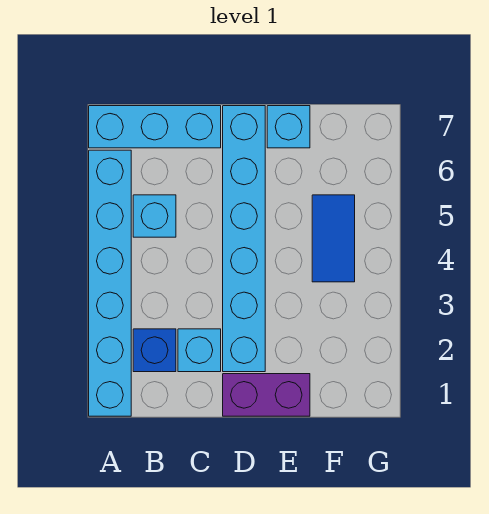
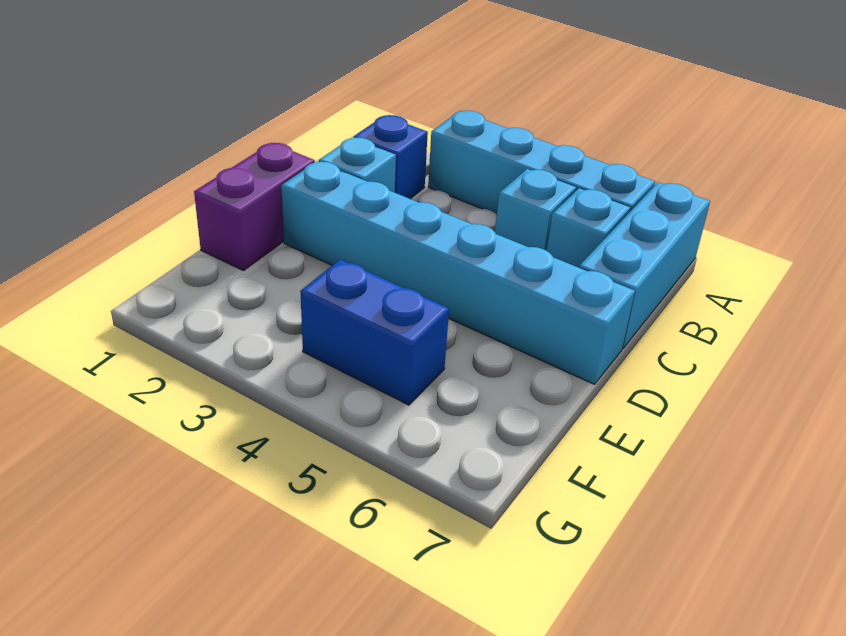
cyan brick A1:A6 level 1 -> cyan brick A3:A6 level 1
cyan brick E7 level 1 -> cyan brick B6 level 1
blue tile F4:F5 level 1 -> blue brick F4:F5 level 1

